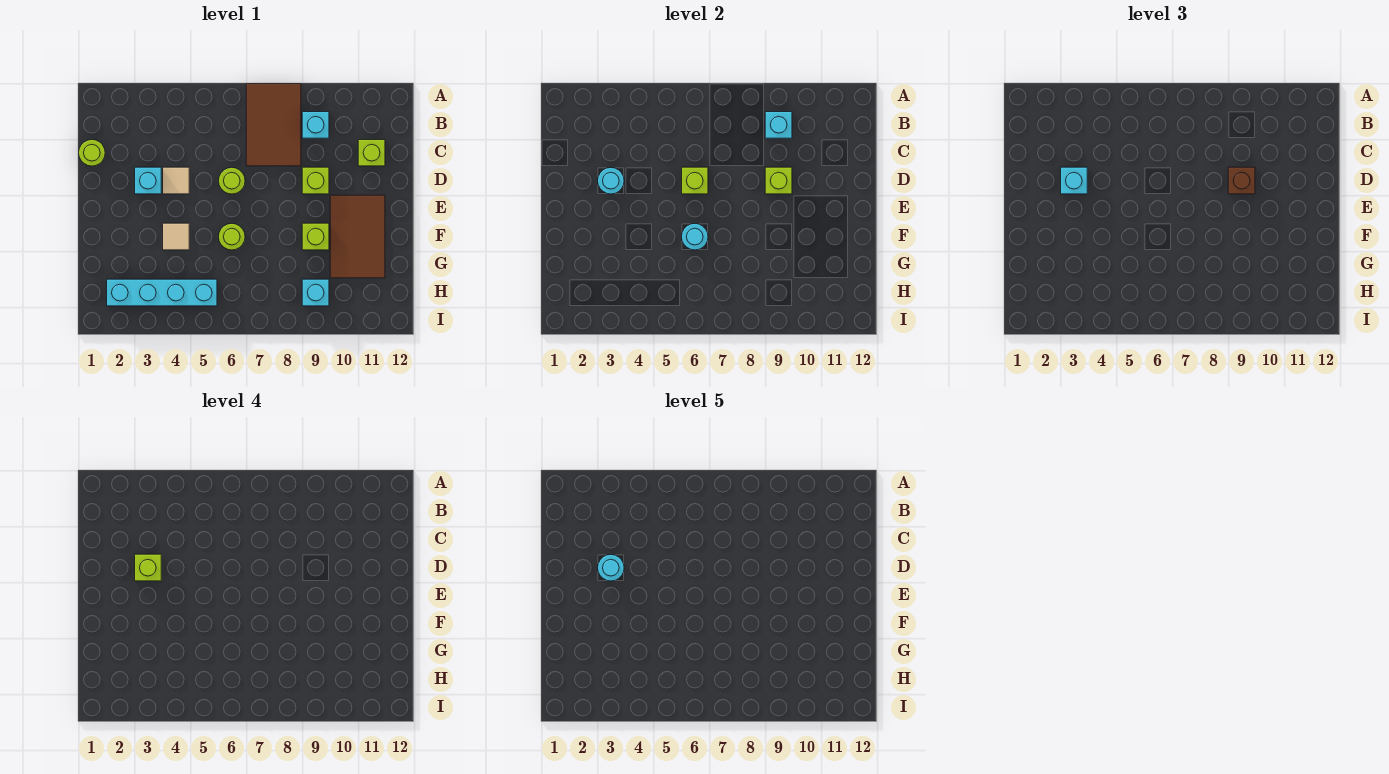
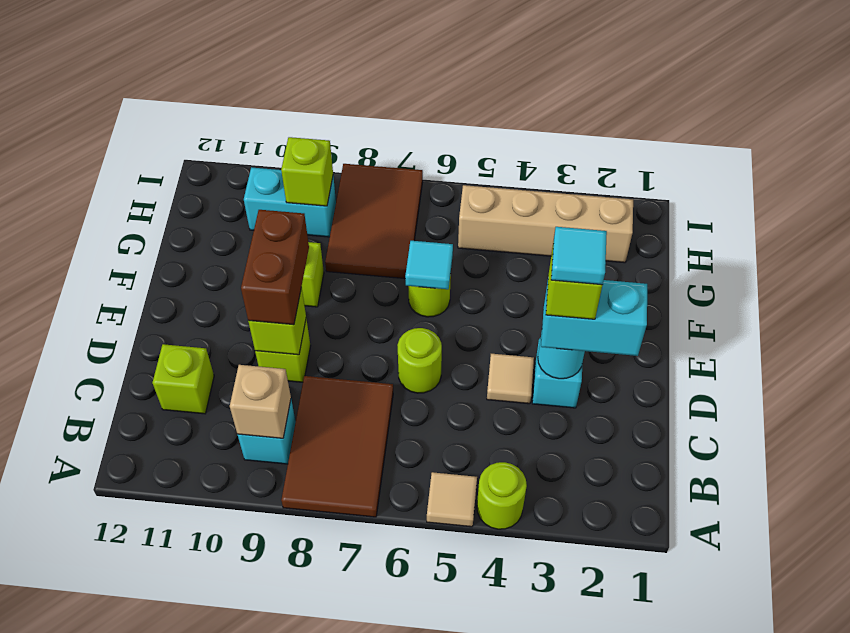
cyan brick B9 level 2 -> tan brick B9 level 2
lime round brick C1 level 1 -> lime round brick A4 level 1
cyan brick D3 level 3 -> cyan brick D2:D3 level 3
cyan round brick D3 level 5 -> cyan tile D3 level 5
lime brick D6 level 2 -> lime brick H9 level 2
brown brick D9 level 3 -> brown brick D9:E9 level 3
brown tile E10:G11 level 1 -> brown tile G7:I8 level 1
tan tile F4 level 1 -> tan tile A5 level 1
cyan round brick F6 level 2 -> cyan tile F6 level 2
cyan brick H2:H5 level 1 -> tan brick H2:H5 level 1
cyan brick H9 level 1 -> cyan brick H9:H10 level 1

